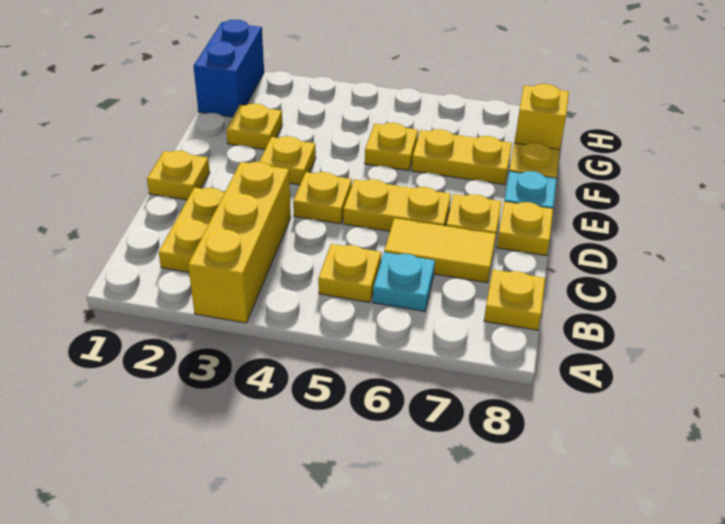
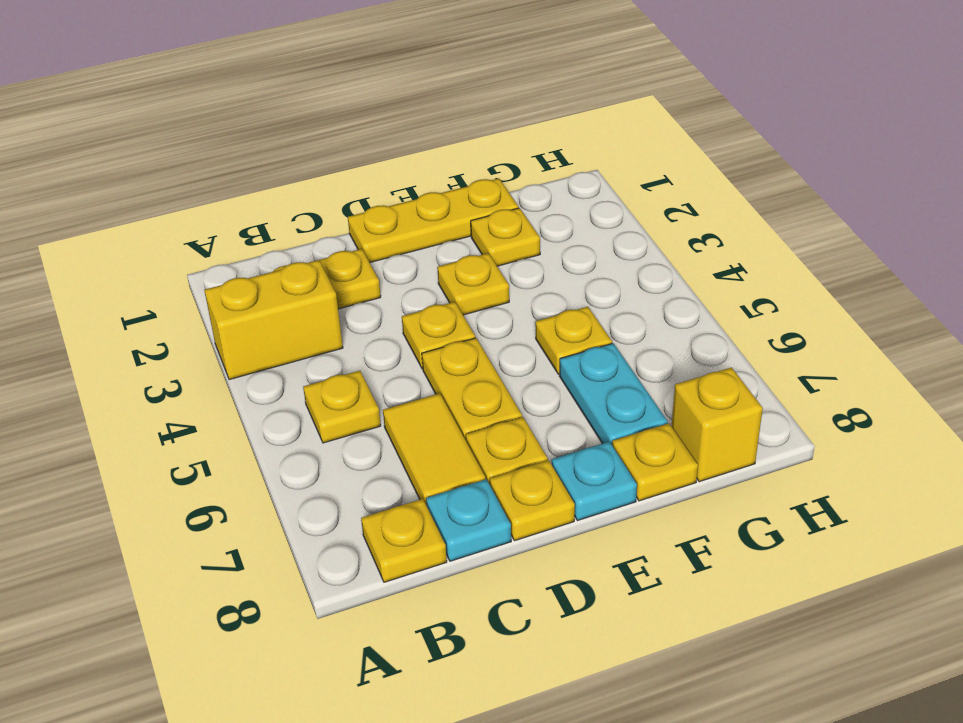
yellow brick A3:C3 level 1 -> yellow brick A3:B3 level 1
cyan plate B6 level 1 -> cyan plate C8 level 1
yellow plate D1 level 1 -> yellow plate D1:F1 level 1
yellow plate F6:F7 level 1 -> cyan plate F6:F7 level 1
blue brick G1:H1 level 1 -> none

